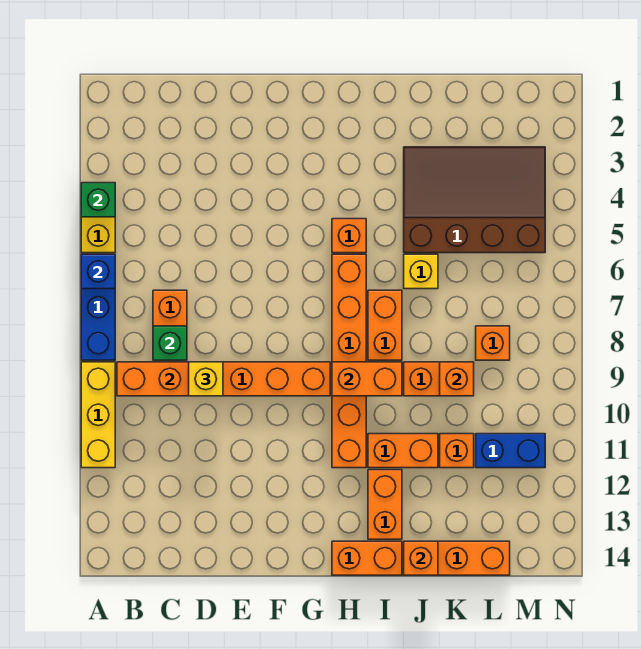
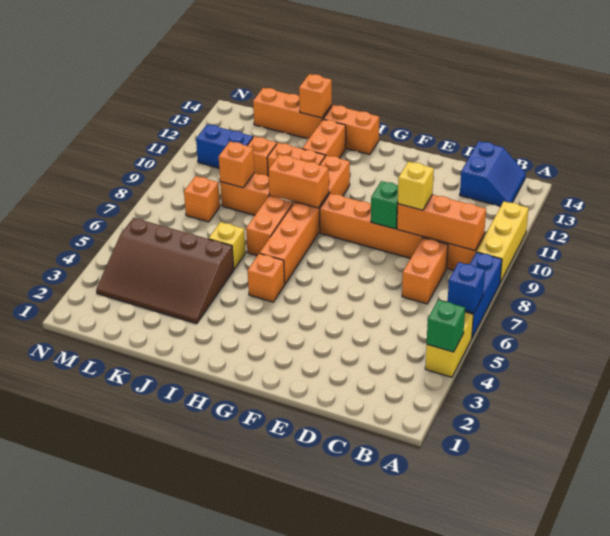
none -> blue slope B13:C14 level 1 top C
green brick C8 level 2 -> green brick E9 level 2

